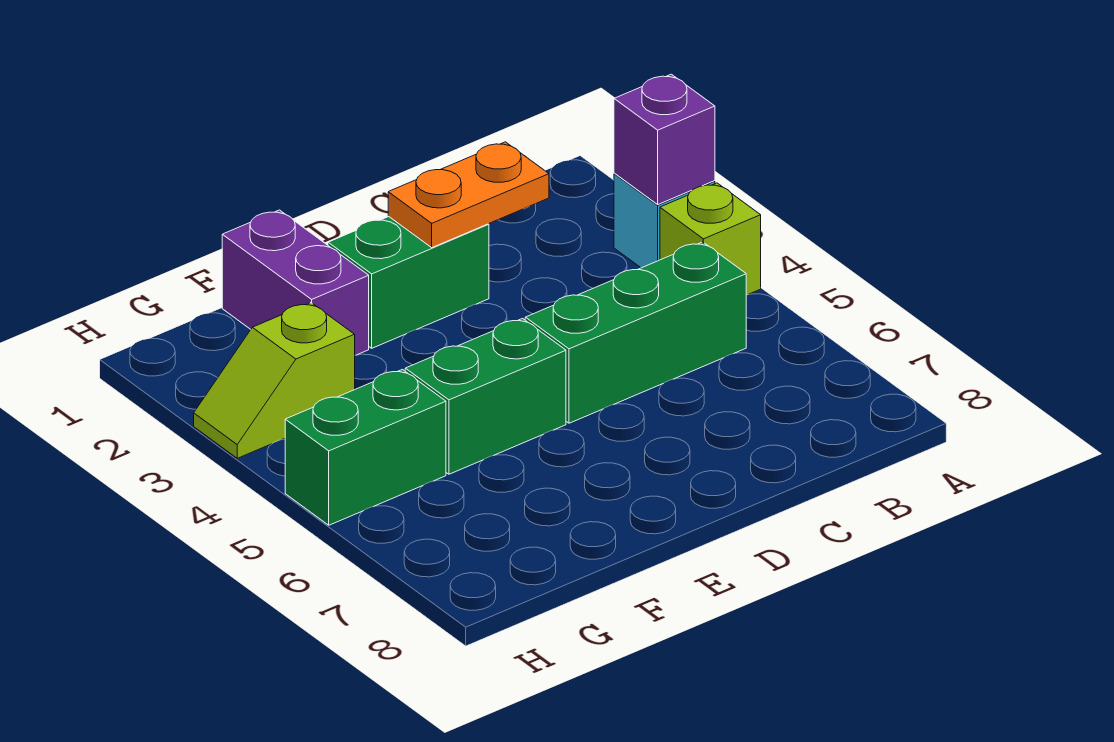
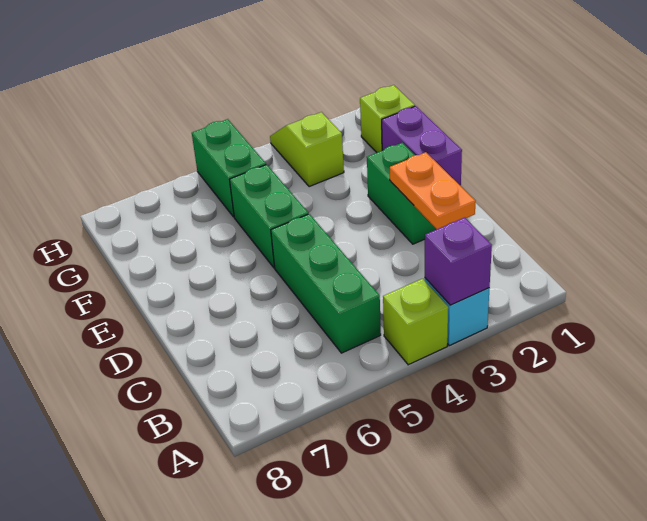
purple brick F1:F2 level 1 -> purple brick E1:F1 level 1
none -> lime brick G1 level 1

